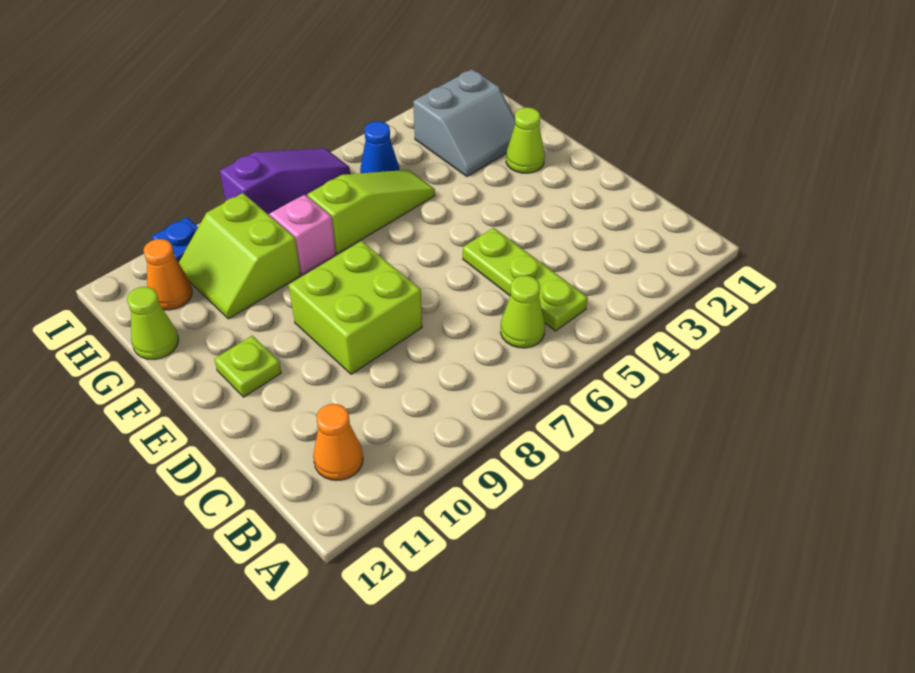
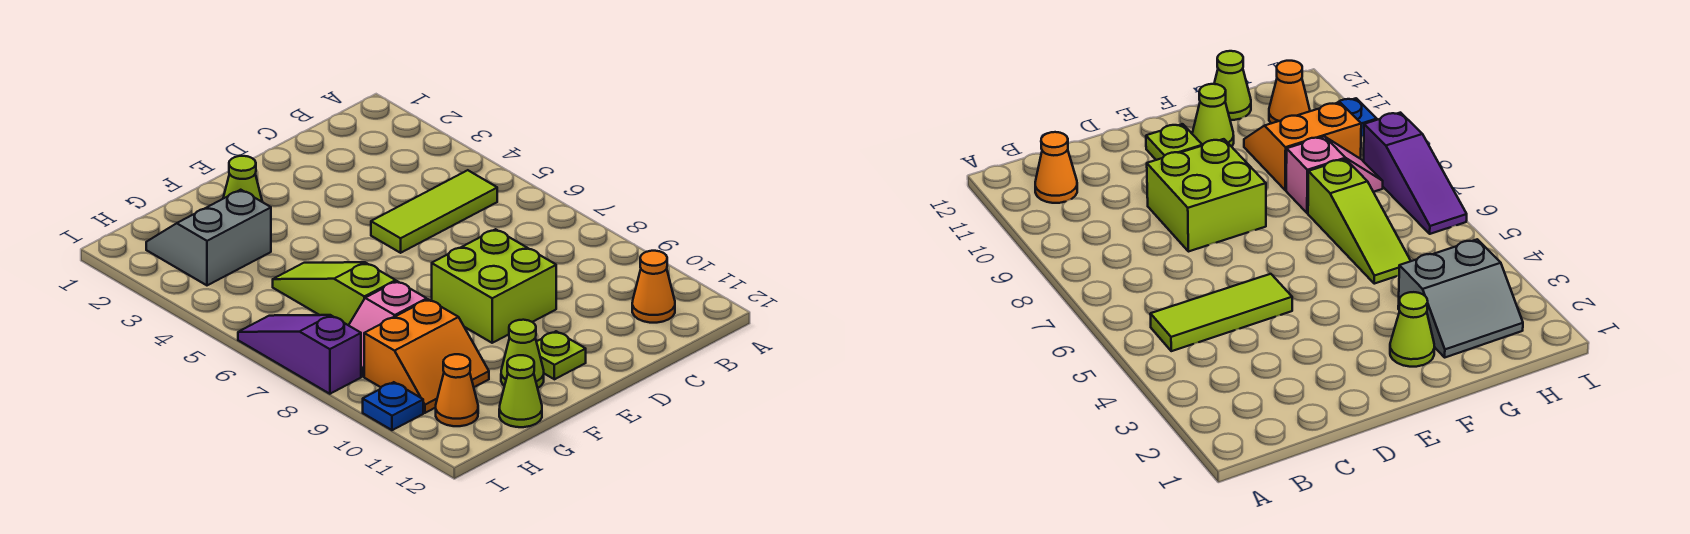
lime plate B5:D5 level 1 -> lime tile B5:D5 level 1
lime cone B6 level 1 -> lime cone F11 level 1
grey slope G2:H3 level 1 top H -> grey slope G2:H3 level 1 top 3
lime slope G9:H10 level 1 top 9 -> orange slope G9:H10 level 1 top 9
blue cone H5 level 1 -> none

